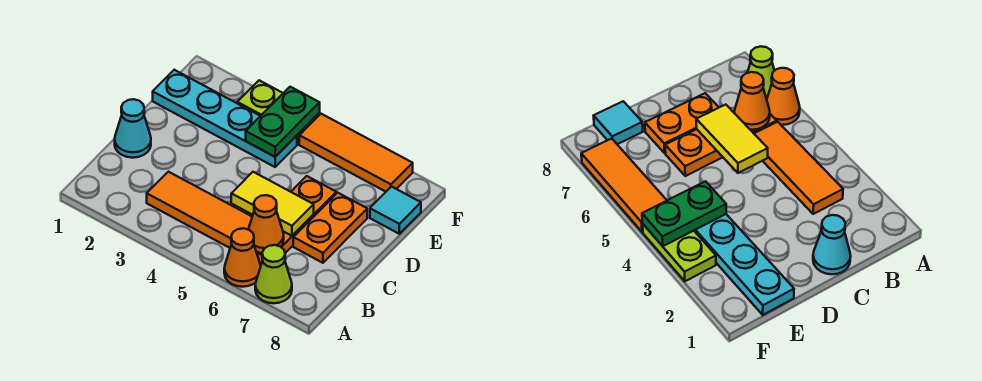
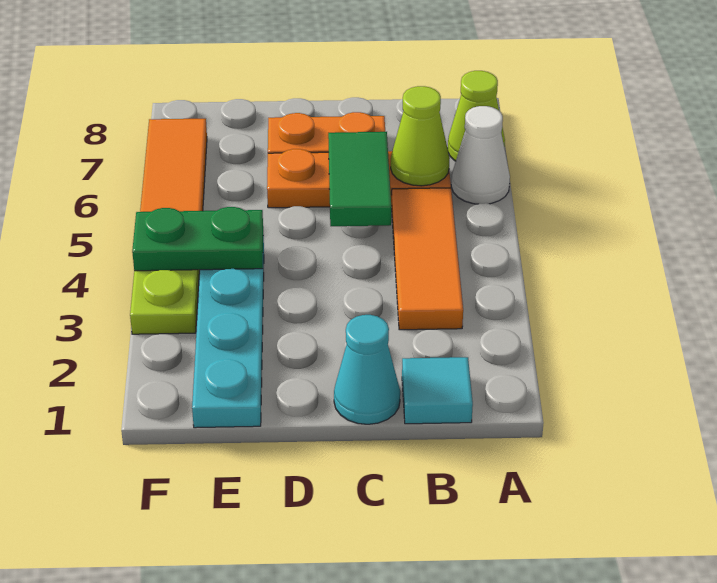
orange cone A6 level 1 -> white cone A6 level 1
orange cone B6 level 2 -> lime cone B6 level 2
yellow tile C5:C6 level 2 -> green tile C5:C6 level 2
cyan tile E8 level 1 -> cyan tile B1 level 1

